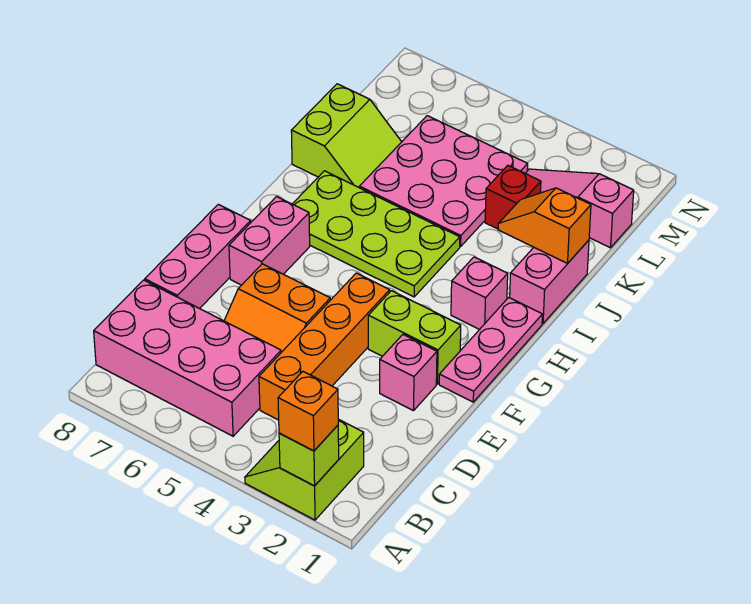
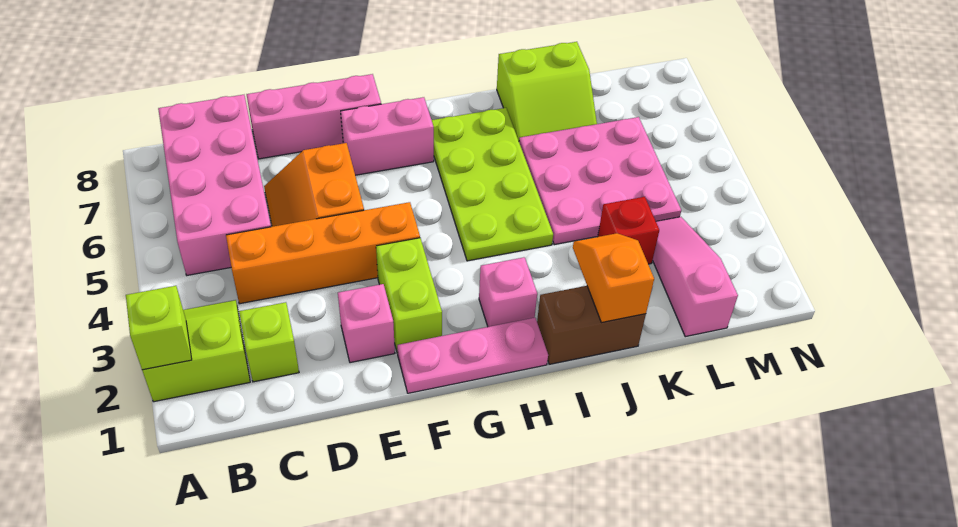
orange brick A2 level 3 -> none
none -> lime brick C2 level 1
pink brick I1:J1 level 1 -> brown brick I1:J1 level 1

